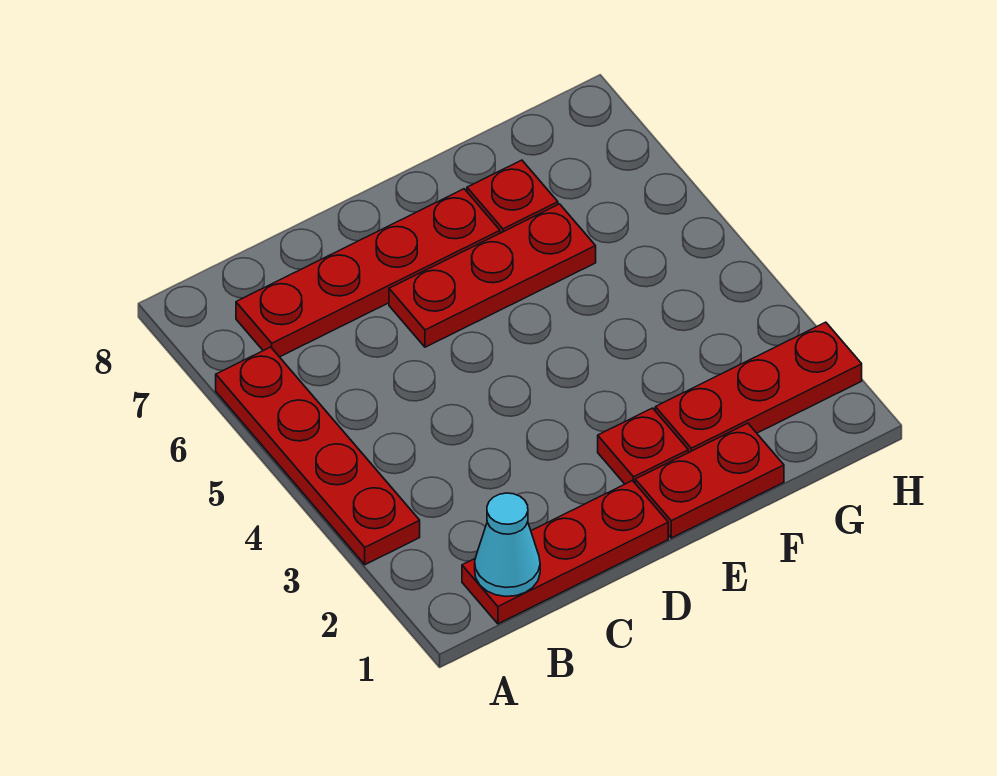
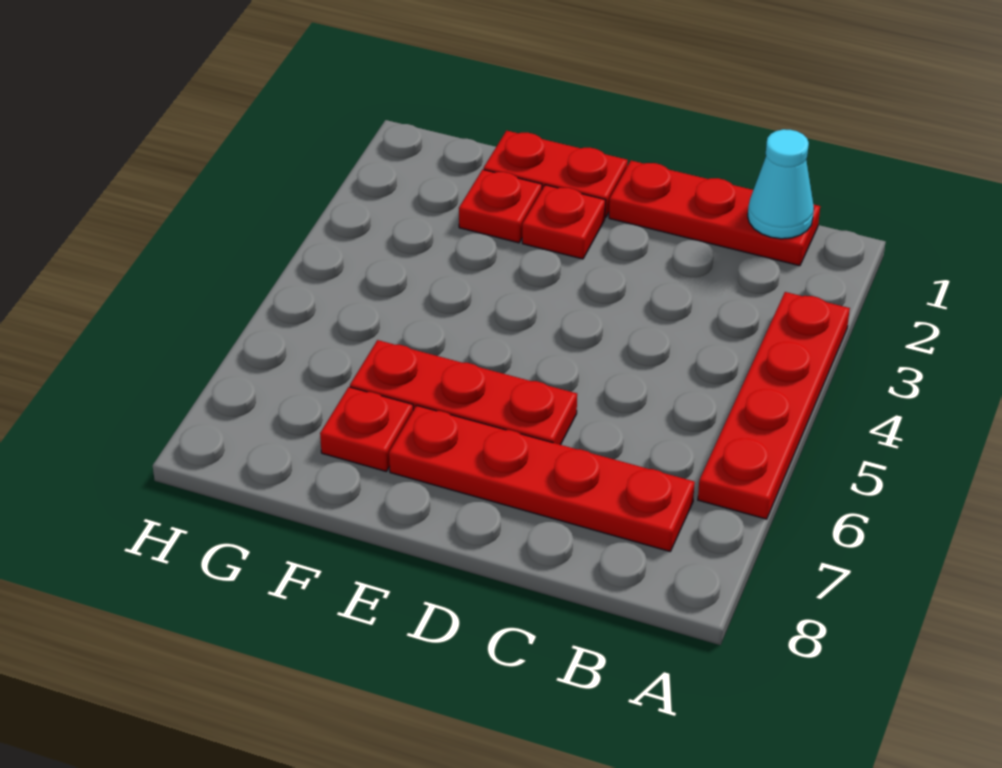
red plate F2:H2 level 1 -> red plate F2 level 1

